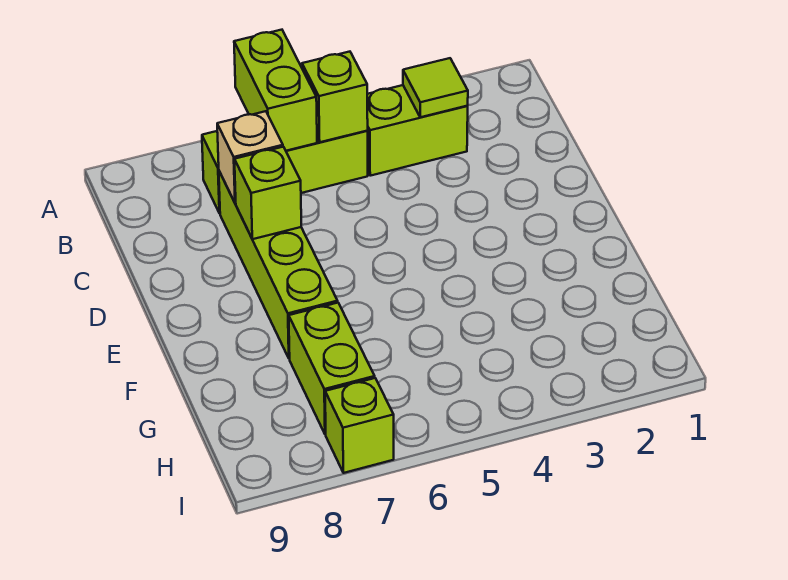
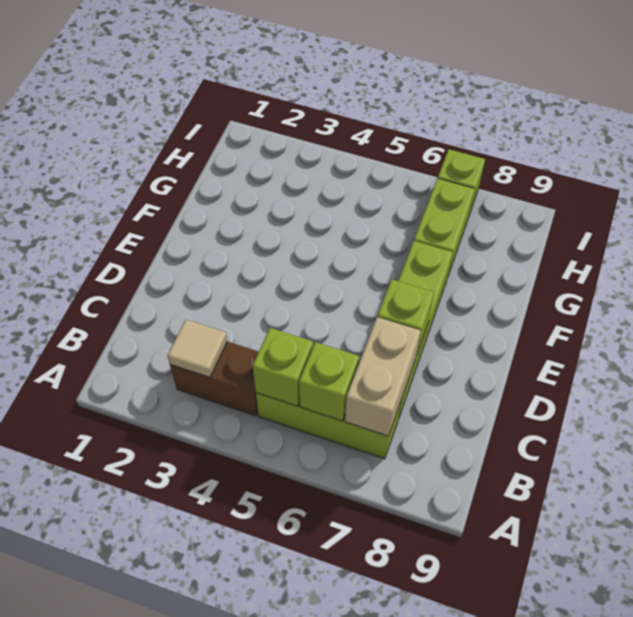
lime brick A6:B6 level 2 -> lime brick B6 level 2
lime brick B3:B4 level 1 -> brown brick B3:B4 level 1
lime tile B3 level 2 -> tan tile B3 level 2
tan brick C7 level 2 -> tan brick B7:C7 level 2

